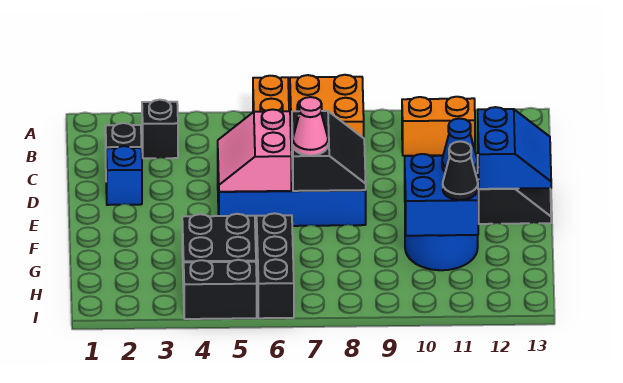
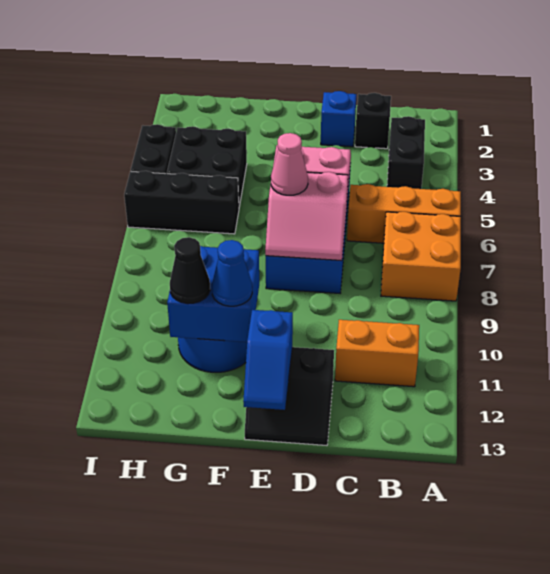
black brick B3 level 1 -> black brick B3:B4 level 1
orange brick B10:B11 level 1 -> orange brick B11:C11 level 1
black slope D7:E8 level 2 top 7 -> pink slope D7:E8 level 2 top 7
blue slope D12:E13 level 2 top 12 -> blue slope E12:E13 level 2 top 12

